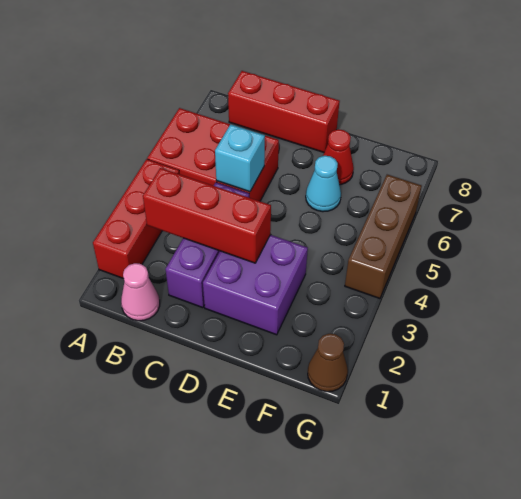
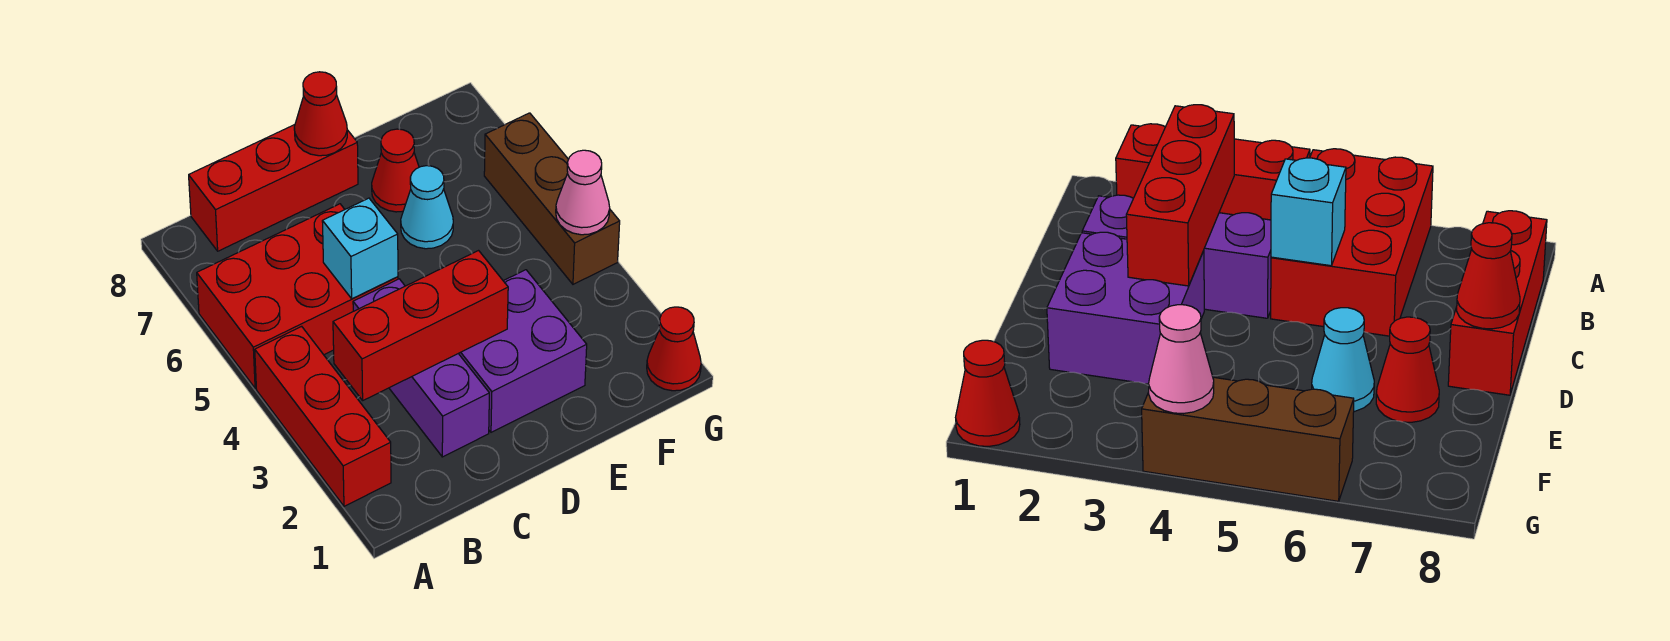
pink cone B1 level 1 -> pink cone G4 level 2
none -> red cone D8 level 2
brown cone G1 level 1 -> red cone G1 level 1

